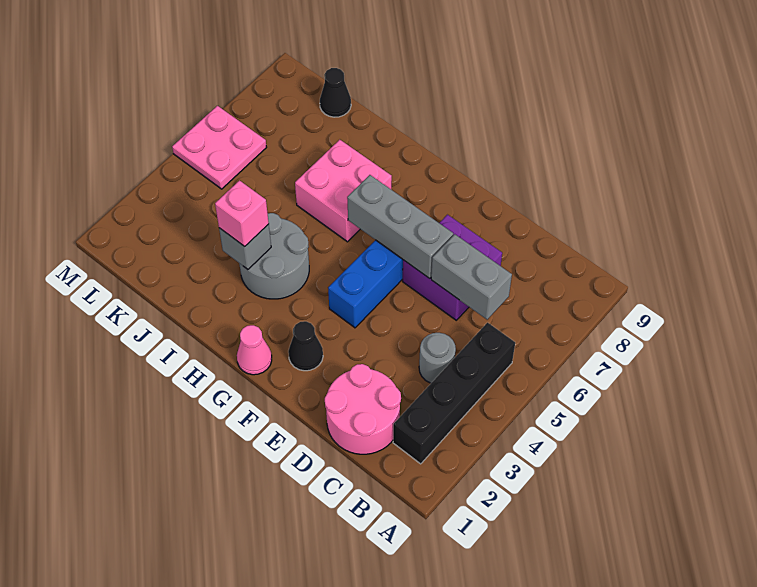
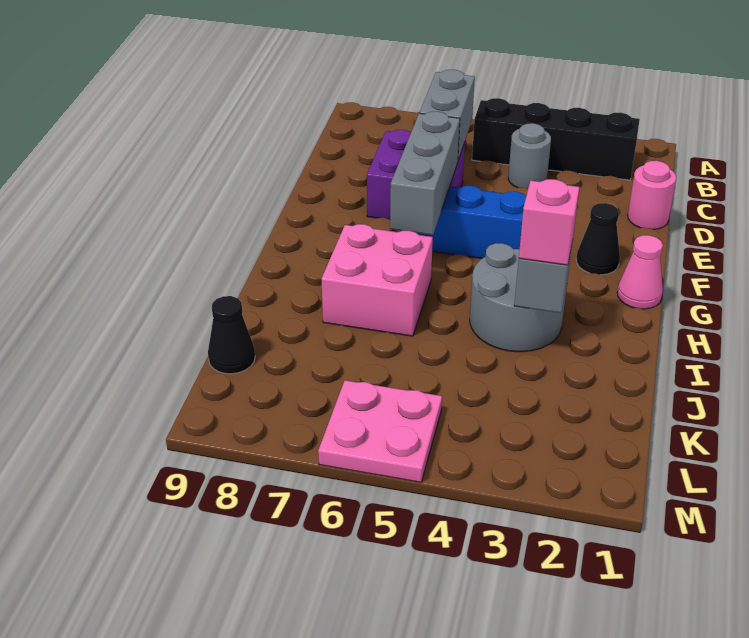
pink round brick C1:D2 level 1 -> pink round brick D1 level 1

